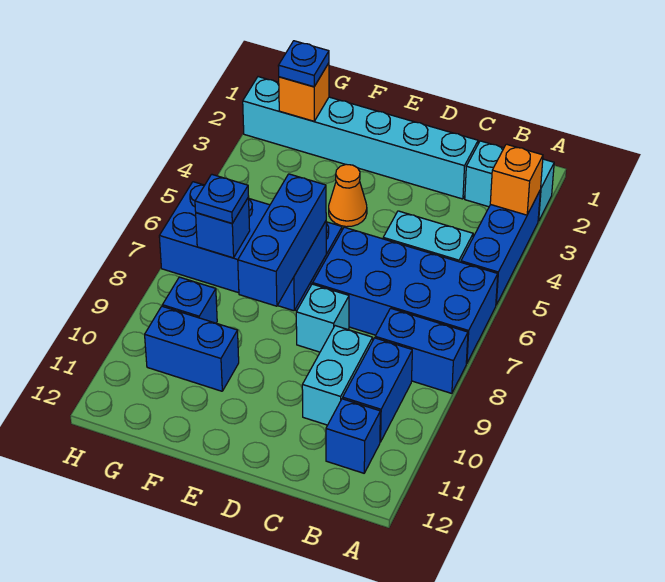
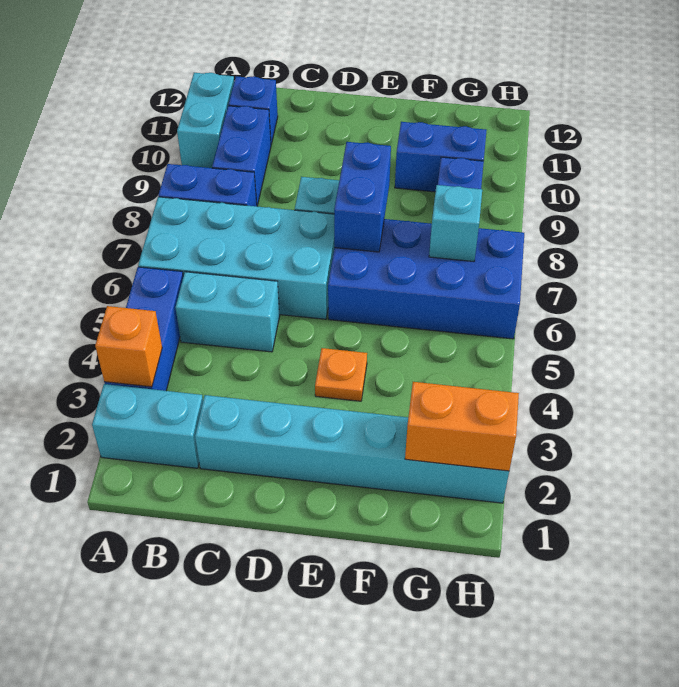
blue brick A6:D7 level 1 -> cyan brick A6:D7 level 1
cyan brick C9:C10 level 1 -> cyan brick A10:A11 level 1
orange cone E4 level 1 -> orange plate E4 level 1
blue brick E7:E9 level 3 -> none
orange brick G2 level 2 -> orange brick G2:H2 level 2
blue plate G2 level 3 -> none
blue brick G7 level 2 -> cyan brick G7 level 2
blue plate G7 level 3 -> none

